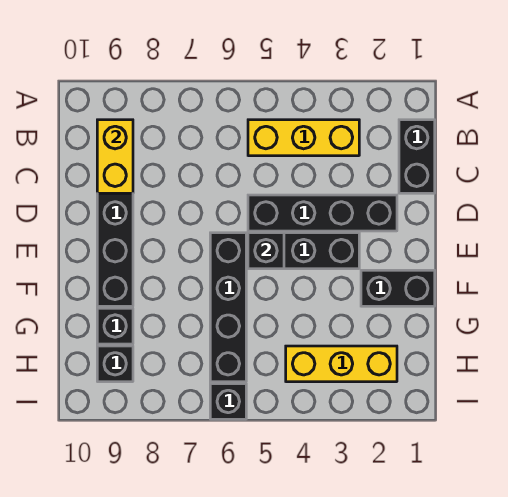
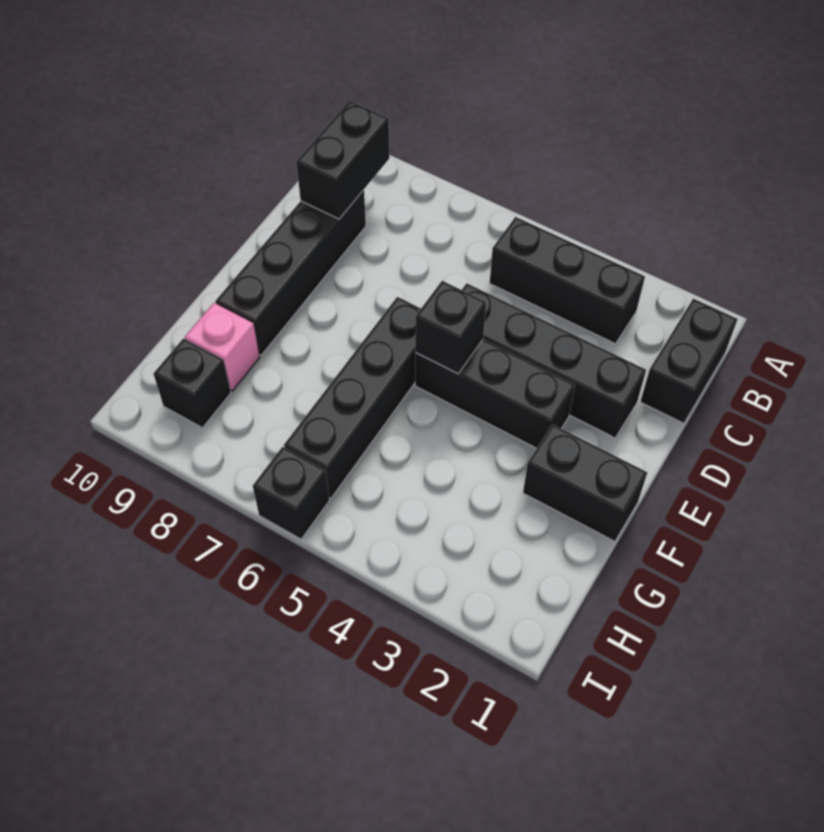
yellow brick B3:B5 level 1 -> black brick B3:B5 level 1
yellow brick B9:C9 level 2 -> black brick B9:C9 level 2
black brick G9 level 1 -> pink brick G9 level 1
yellow brick H2:H4 level 1 -> none

